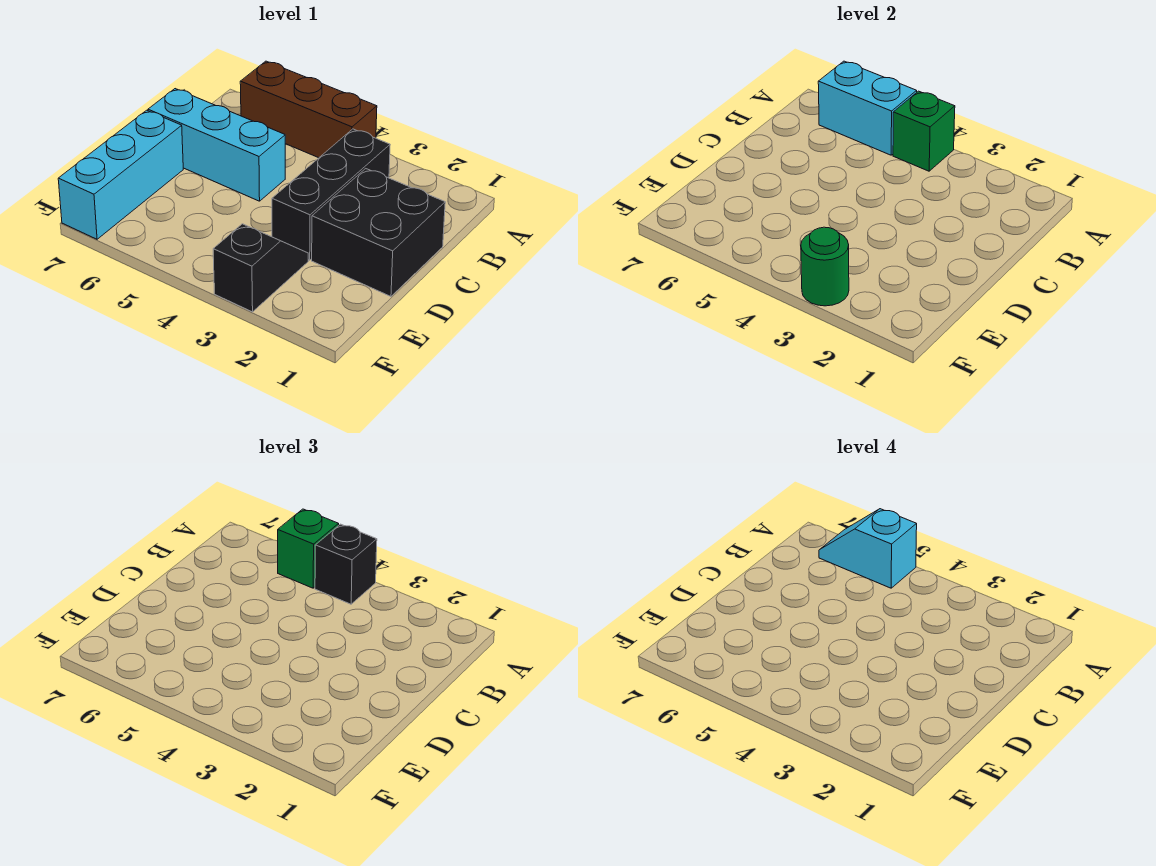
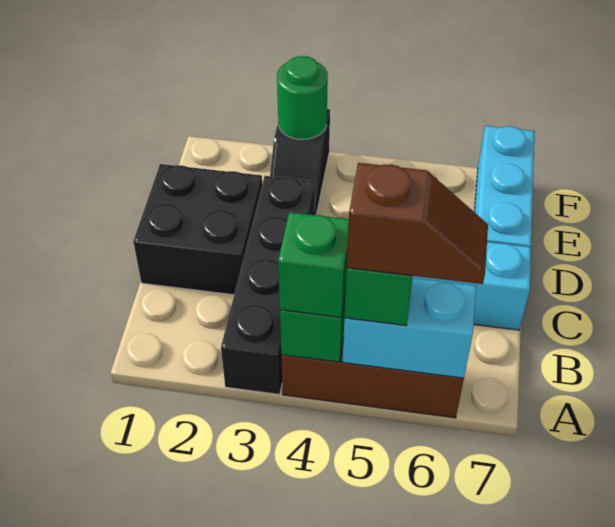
black brick A4 level 3 -> green brick A4 level 3
cyan slope A5:A6 level 4 top 5 -> brown slope A5:A6 level 4 top 5
black brick B3:D3 level 1 -> black brick A3:D3 level 1

